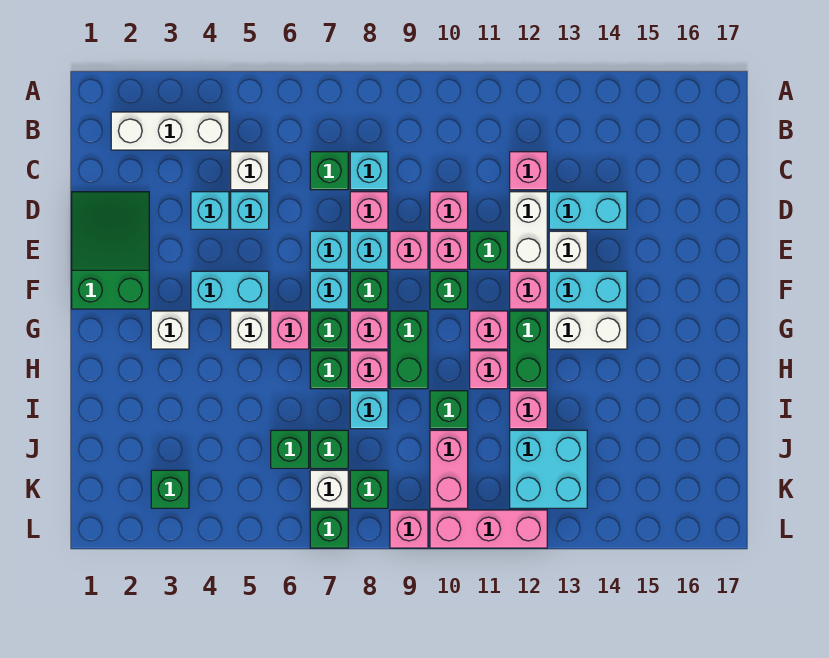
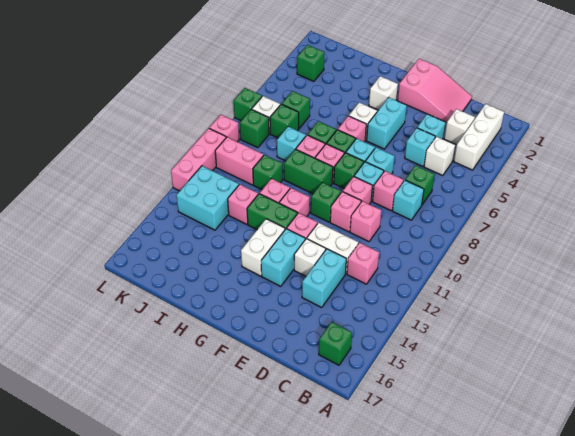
none -> white brick C3 level 1
green slope D1:F2 level 1 top F -> pink slope D1:F2 level 1 top F
green brick E11 level 1 -> green brick B16 level 1

